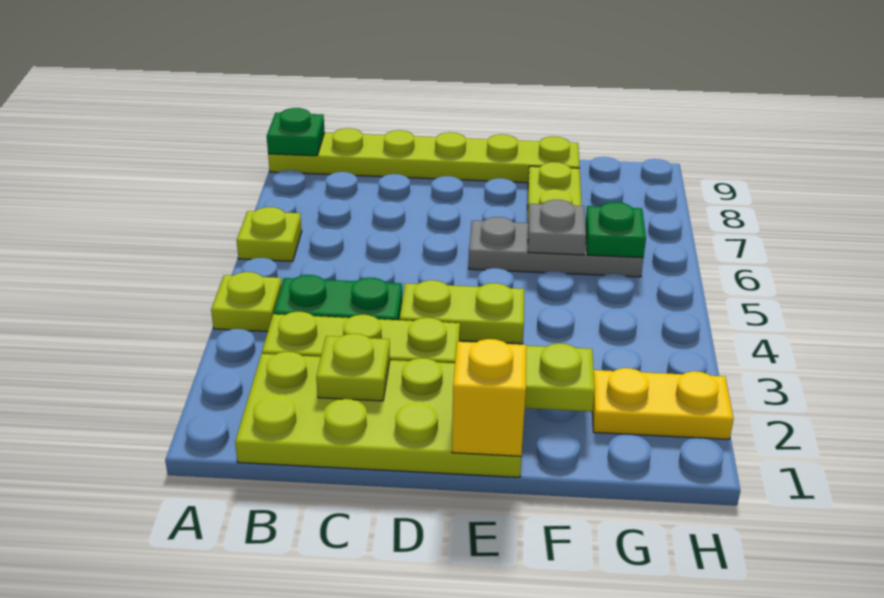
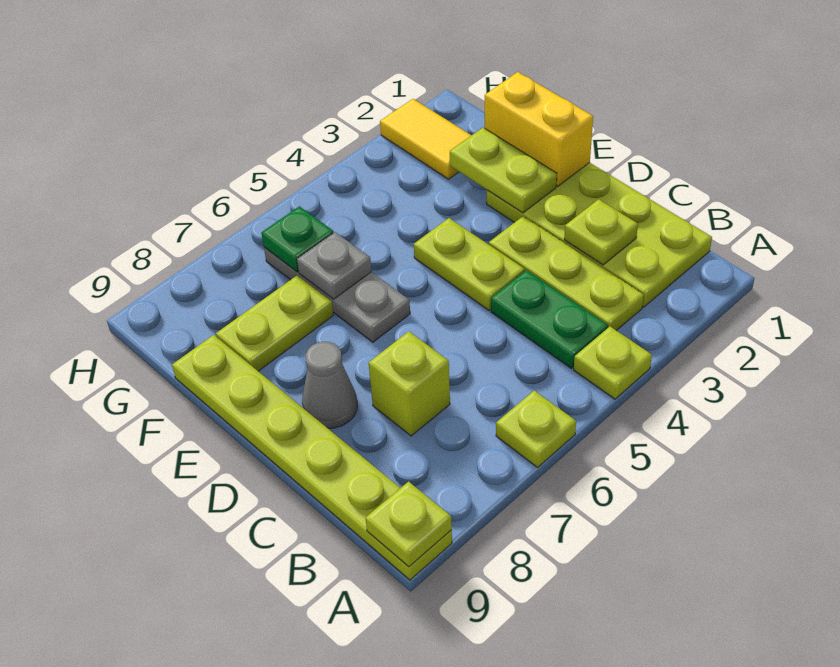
green plate A9 level 2 -> lime plate A9 level 2
none -> lime brick C7 level 1
none -> grey cone D8 level 1
yellow brick E1 level 2 -> yellow brick E1:F1 level 2
yellow plate G2:H2 level 1 -> yellow tile G2:H2 level 1

